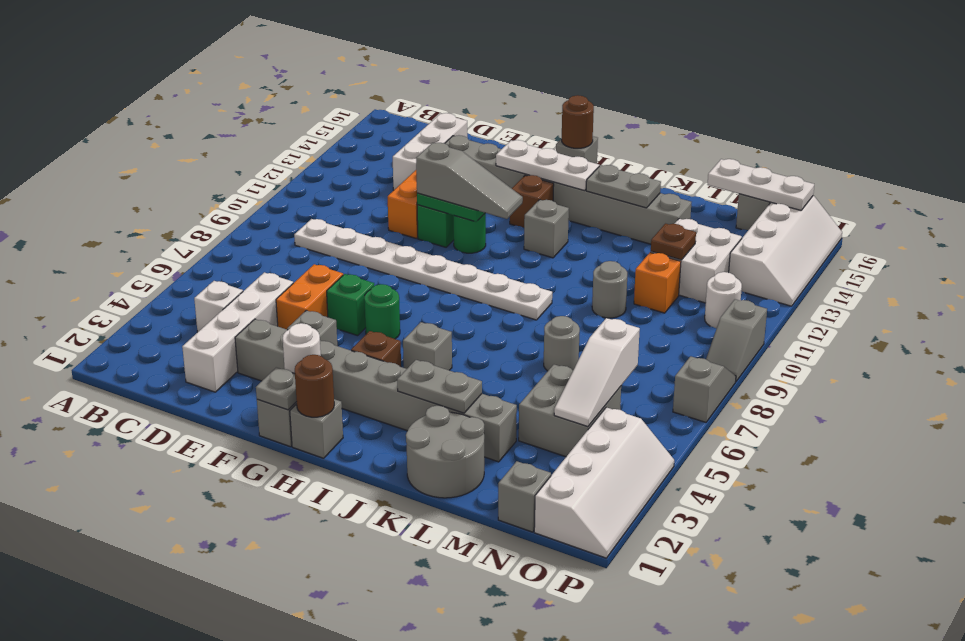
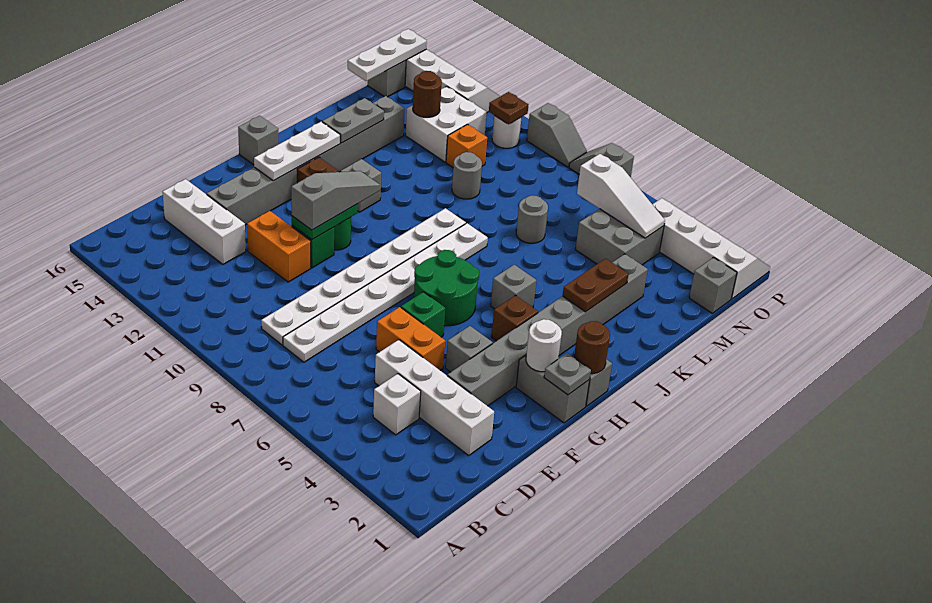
none -> white plate C8:J8 level 1
green round brick G6 level 1 -> green round brick G6:H7 level 1
brown round brick H16 level 2 -> brown round brick M13 level 2
grey plate J3:K3 level 2 -> brown plate J3:K3 level 2
grey round brick K1:L2 level 1 -> none
brown plate M12 level 2 -> brown plate O11 level 2

